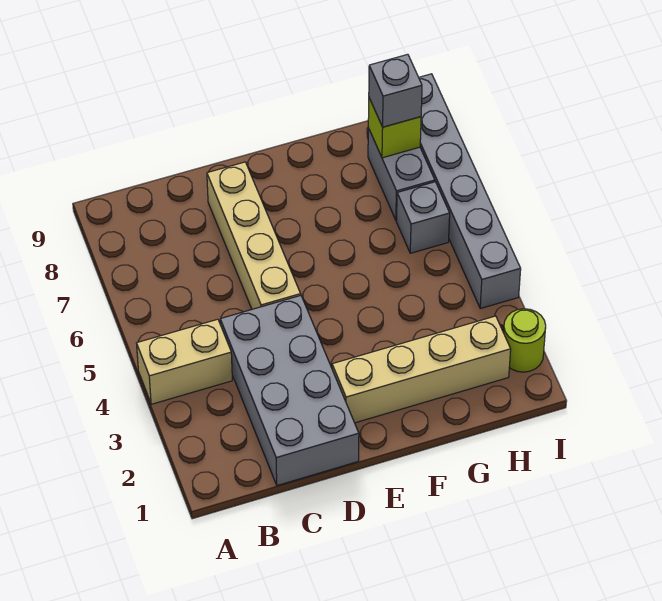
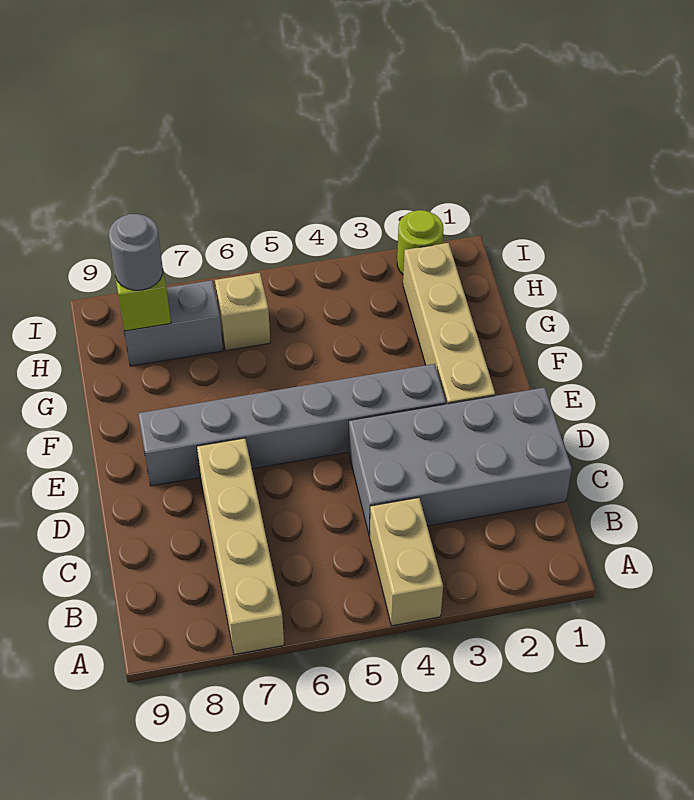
tan brick D5:D8 level 1 -> tan brick A7:D7 level 1
grey brick H6 level 1 -> tan brick H6 level 1
grey brick H8 level 3 -> grey round brick H8 level 3
grey brick I4:I9 level 1 -> grey brick E3:E8 level 1

